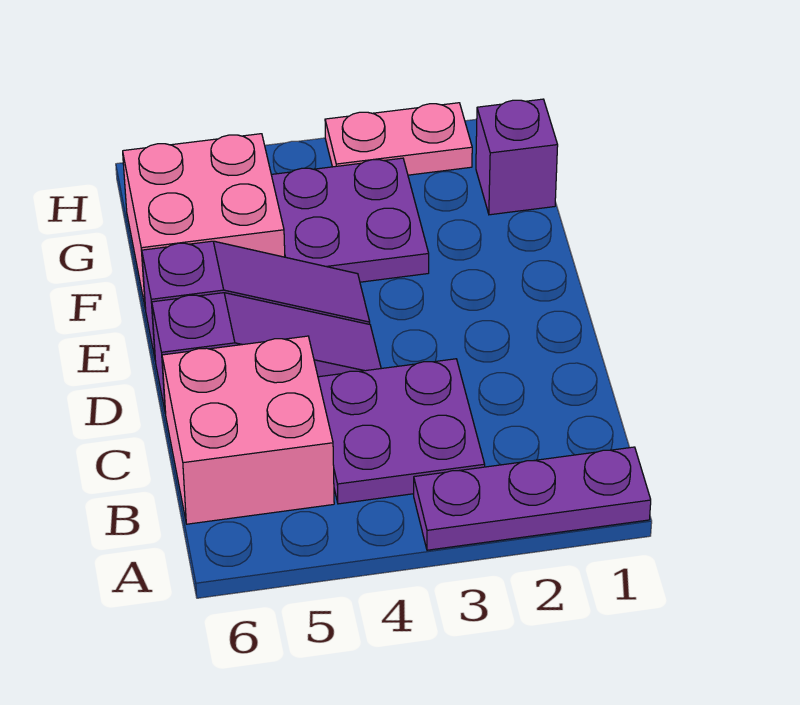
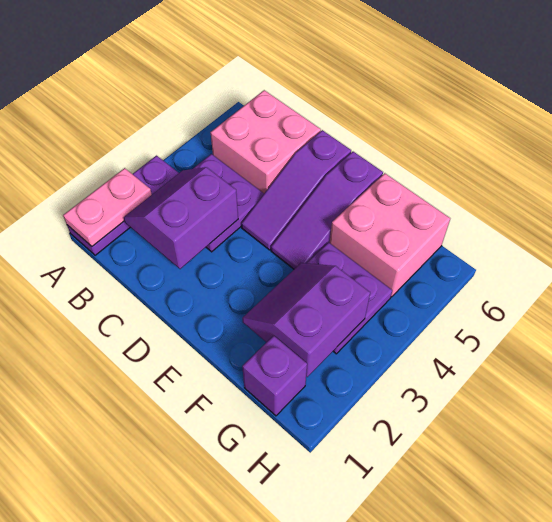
none -> purple slope B2:C3 level 2 top C
none -> purple slope F2:G3 level 2 top G
pink plate H2:H3 level 1 -> pink plate A1:A2 level 2

